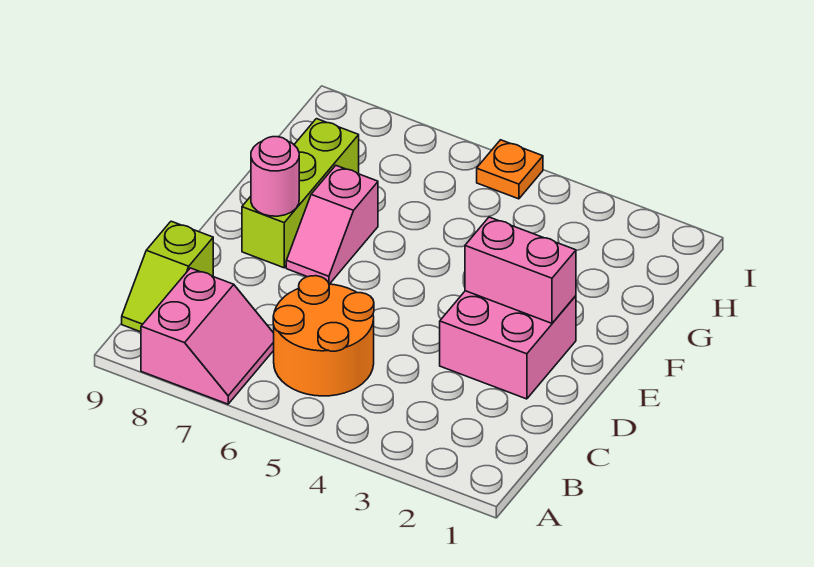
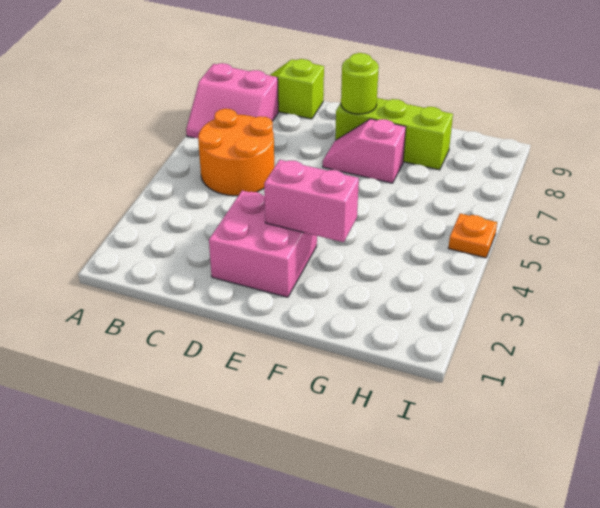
pink brick E2:E3 level 2 -> pink brick E3:F3 level 2
pink round brick E8 level 2 -> lime round brick E8 level 2

